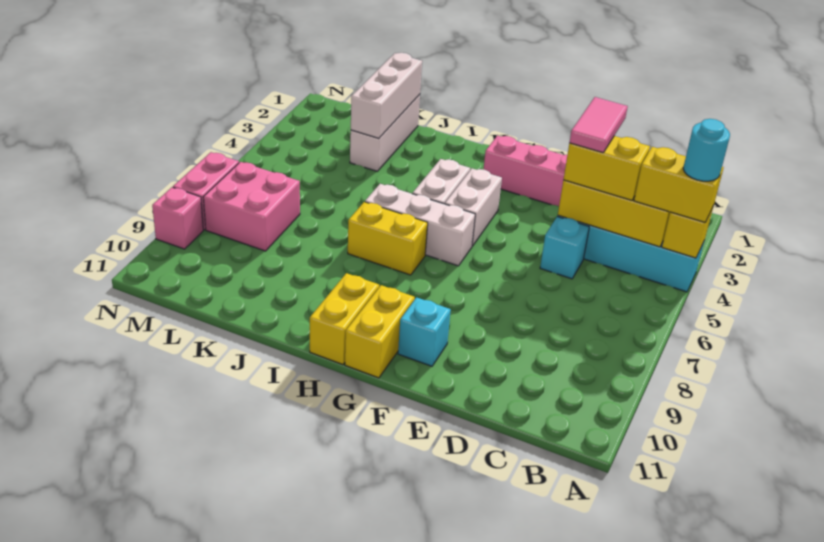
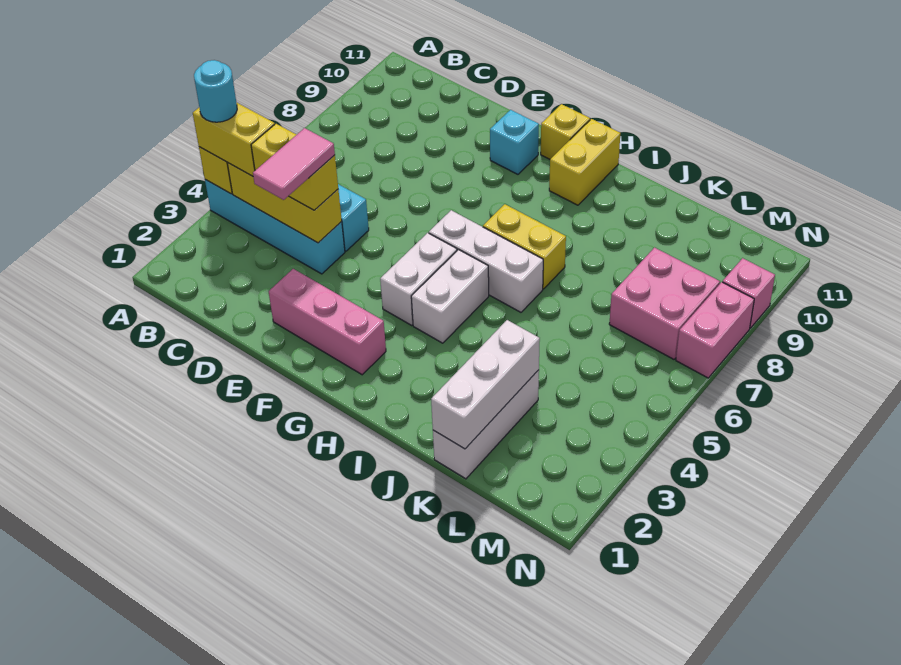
yellow brick G10:G11 level 1 -> yellow brick G11 level 1

